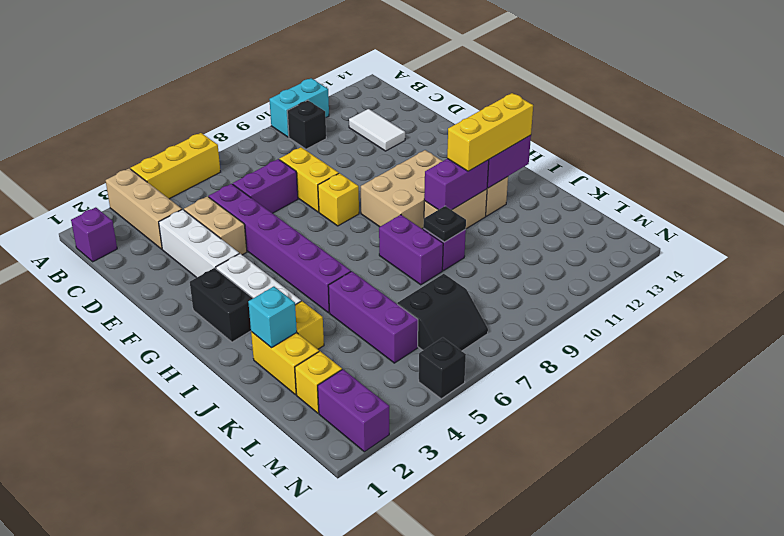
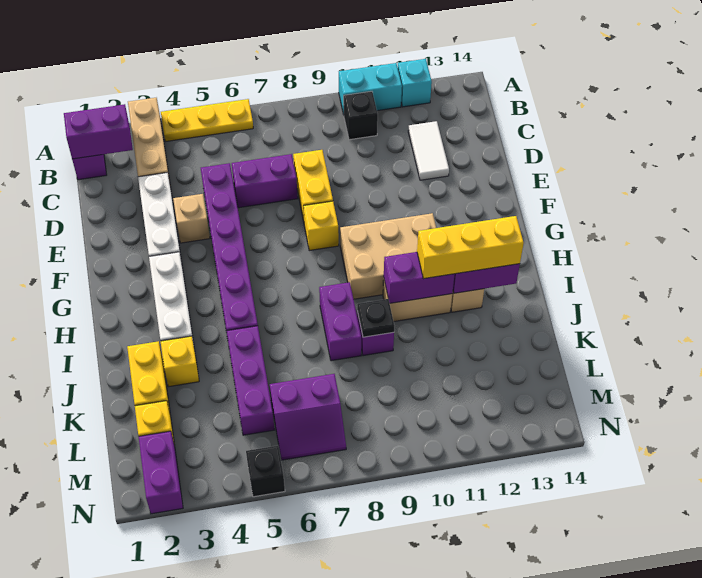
yellow brick A4:A6 level 1 -> yellow plate A4:A6 level 1
none -> purple brick B1:B2 level 2
tan brick D4:E4 level 1 -> tan brick E4 level 1
black brick G2:H2 level 1 -> none
cyan brick J2 level 2 -> cyan brick A12 level 1
black slope L6:M7 level 1 top L -> purple slope L6:M7 level 1 top L

